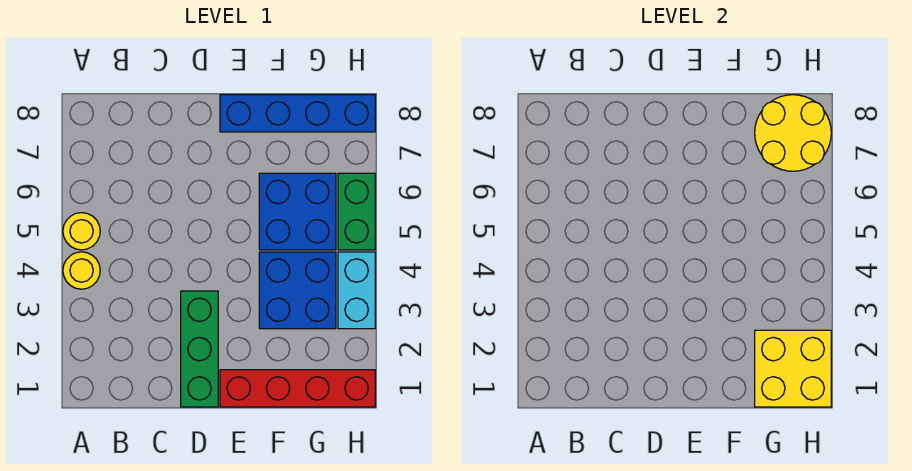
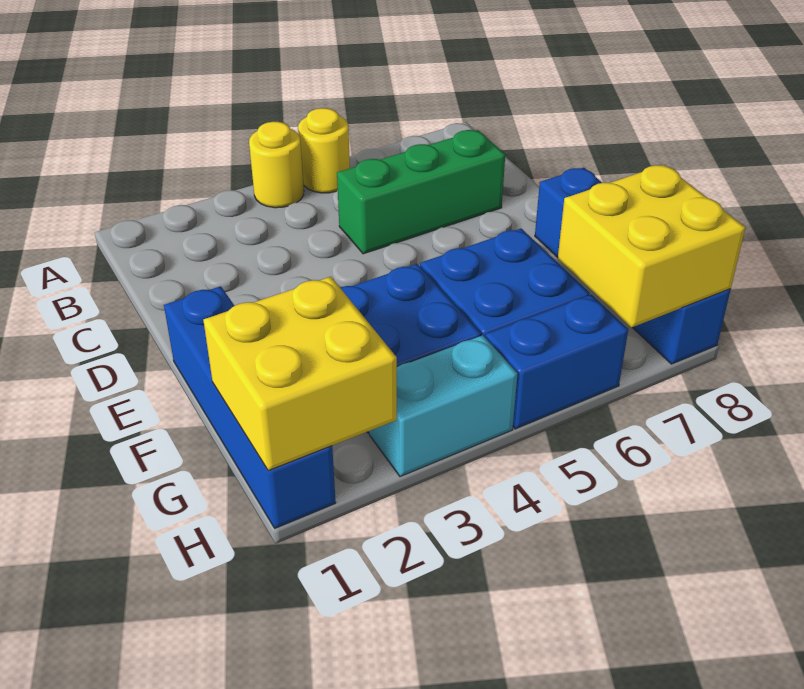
green brick D1:D3 level 1 -> green brick C5:C7 level 1
red brick E1:H1 level 1 -> blue brick E1:H1 level 1
yellow round brick G7:H8 level 2 -> yellow brick G7:H8 level 2
green brick H5:H6 level 1 -> blue brick H5:H6 level 1

